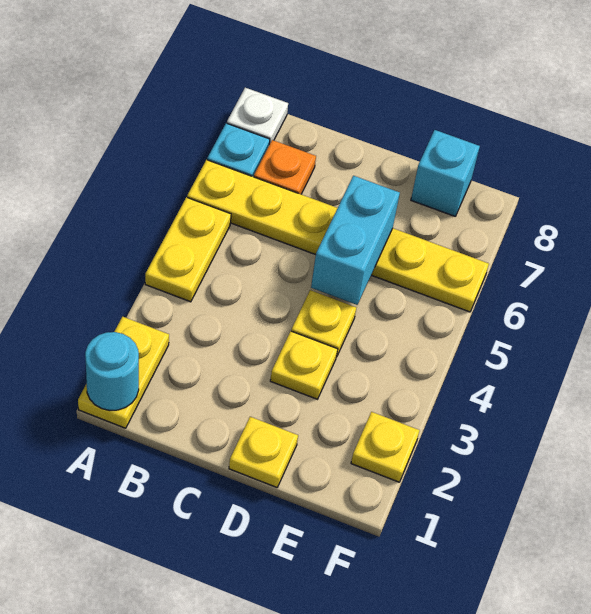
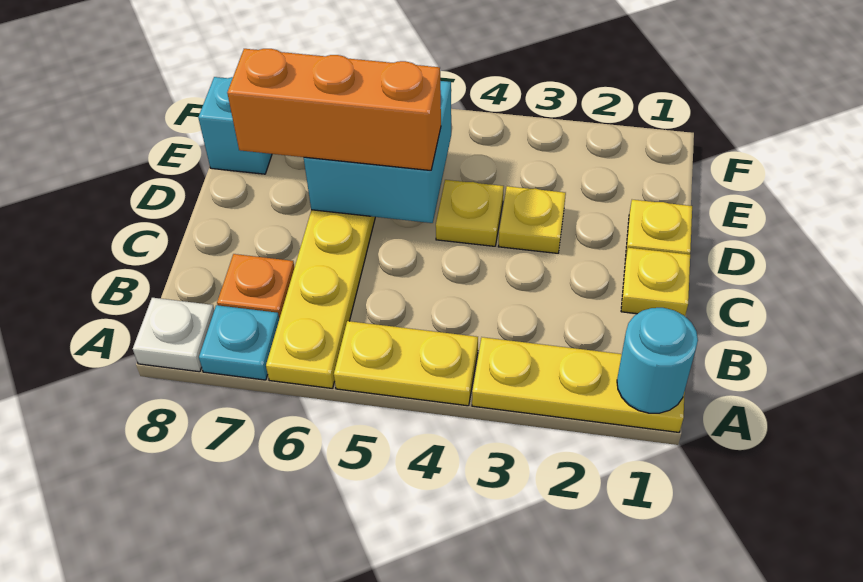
yellow plate A1:A2 level 1 -> yellow plate A1:A3 level 1
cyan brick D5:D6 level 2 -> cyan brick D5:E6 level 2
none -> orange brick D5:D7 level 3
yellow plate F2 level 1 -> yellow plate C1 level 1

